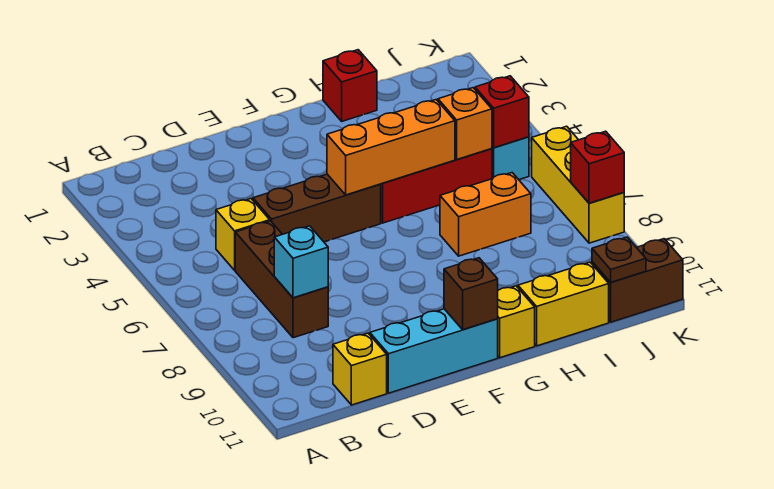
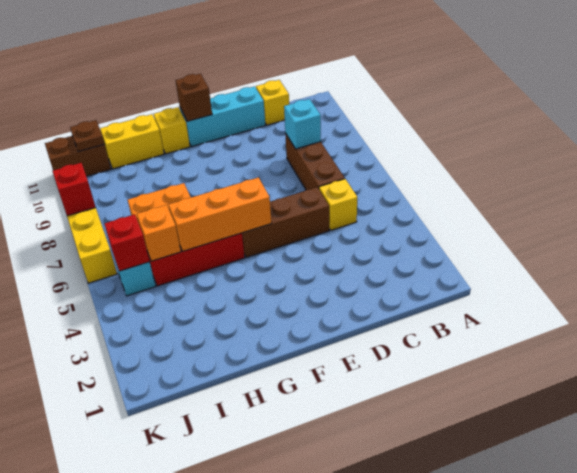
red brick H1 level 1 -> none

